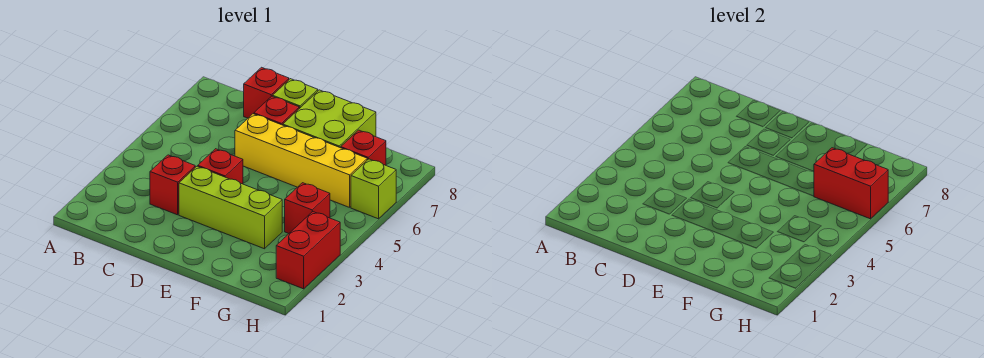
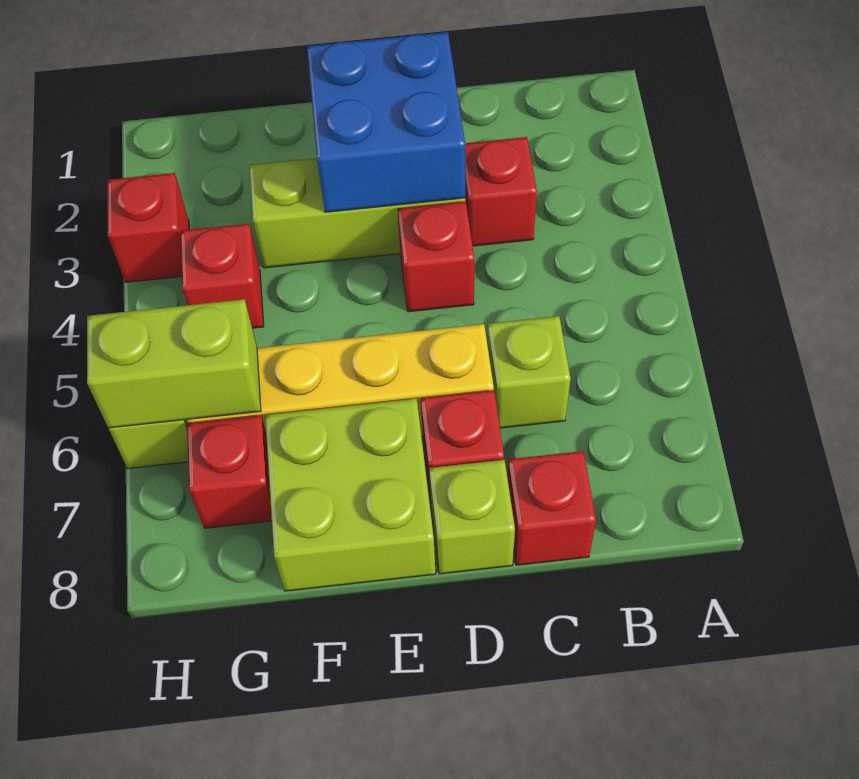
none -> lime brick C6 level 1
none -> blue brick D2:E3 level 2
red brick G6:H6 level 2 -> lime brick G6:H6 level 2
red brick H2:H3 level 1 -> red brick H3 level 1

